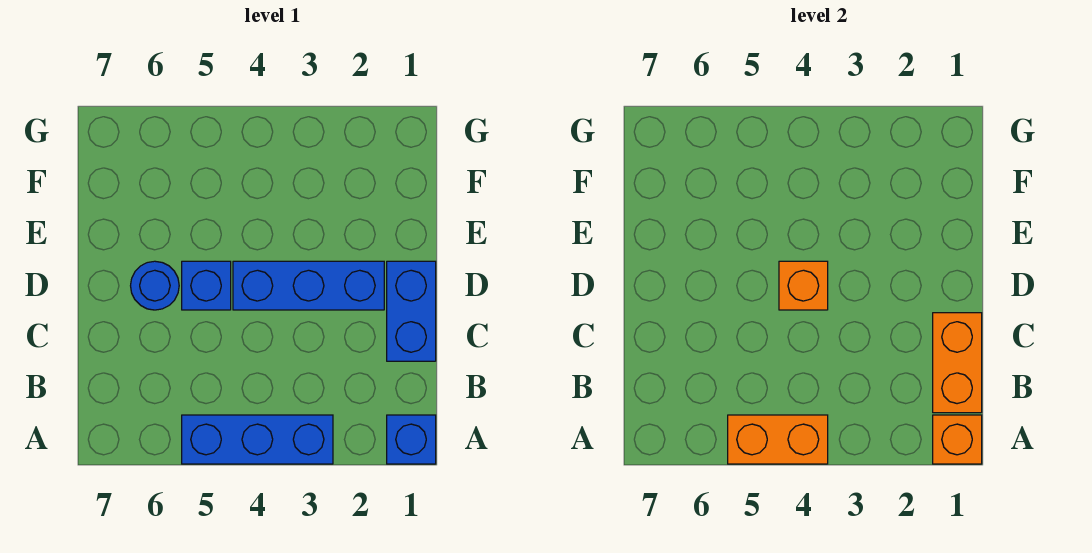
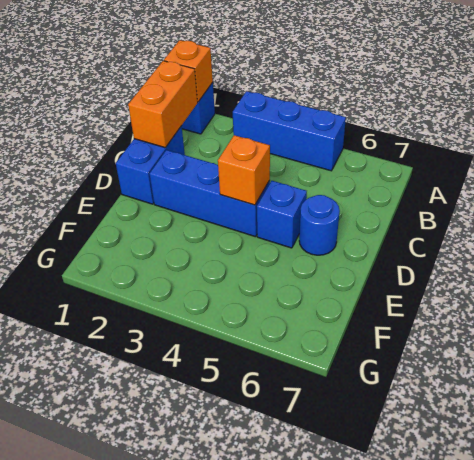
orange brick A4:A5 level 2 -> none

